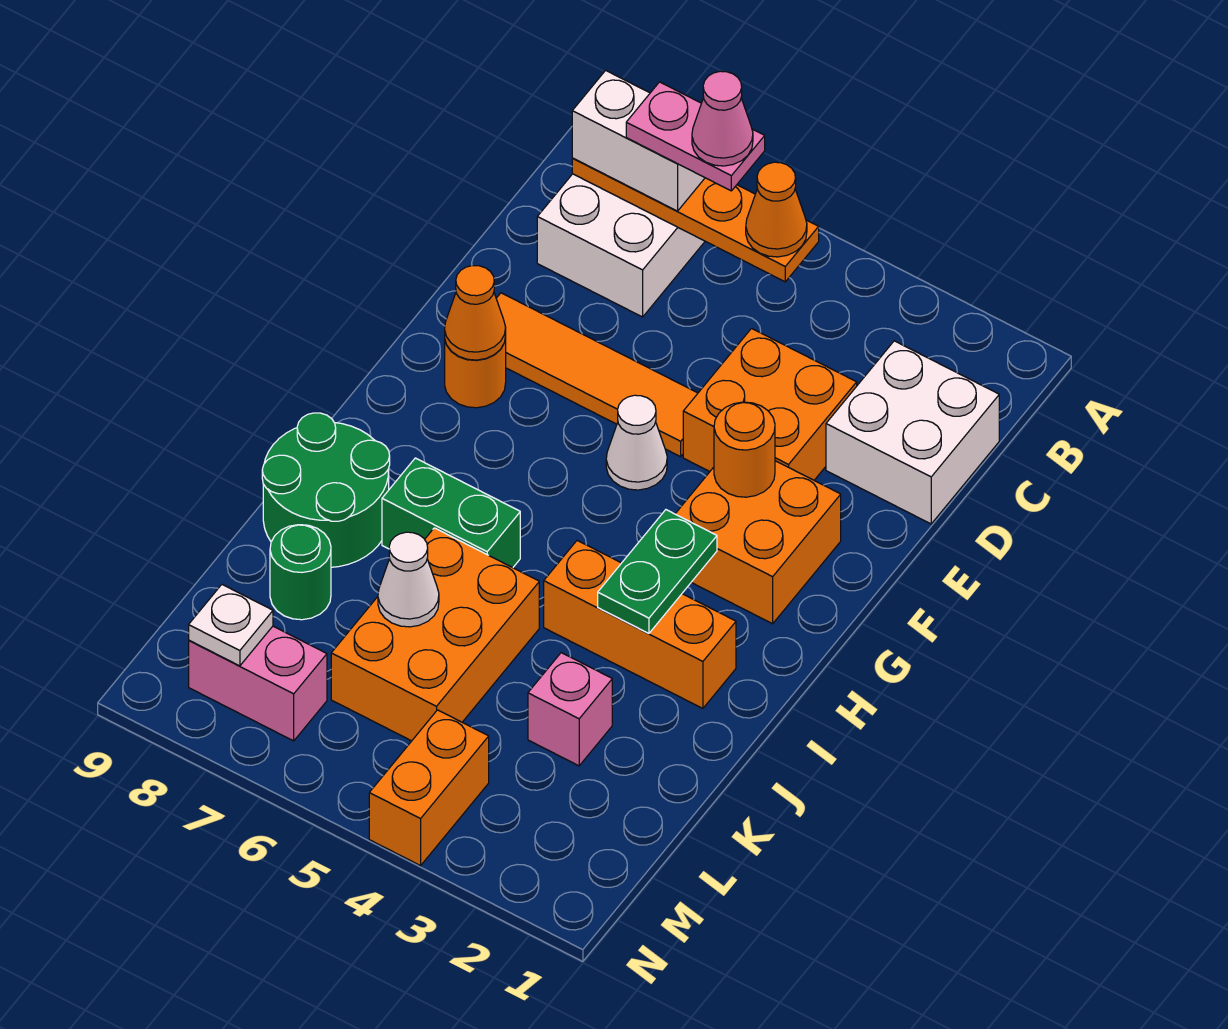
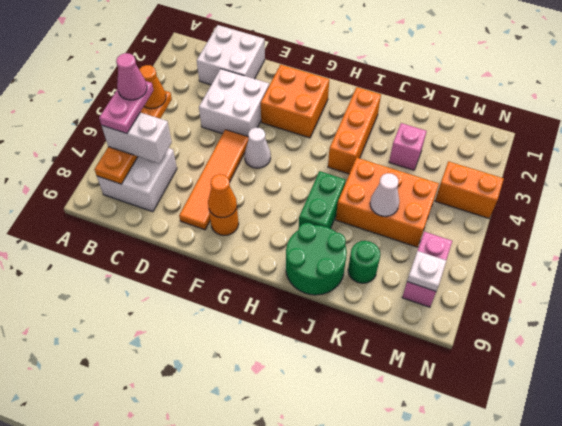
white brick B7:B8 level 3 -> white brick B7:C7 level 3
orange brick D3:E4 level 1 -> white brick D3:E4 level 1
orange round brick F3 level 2 -> none
green plate H3:I3 level 2 -> none

